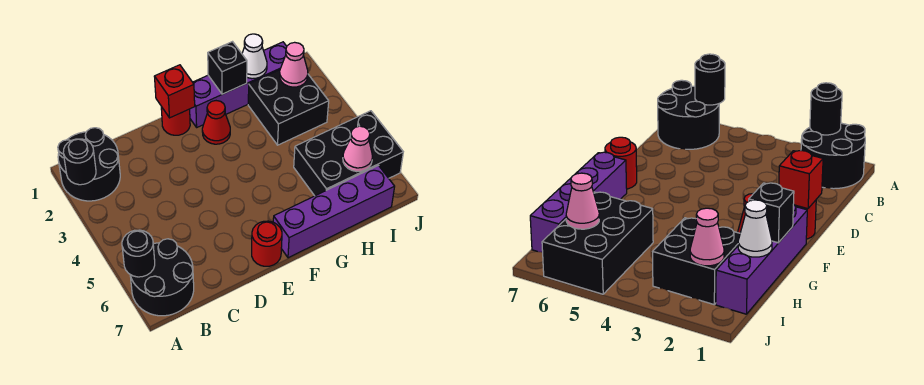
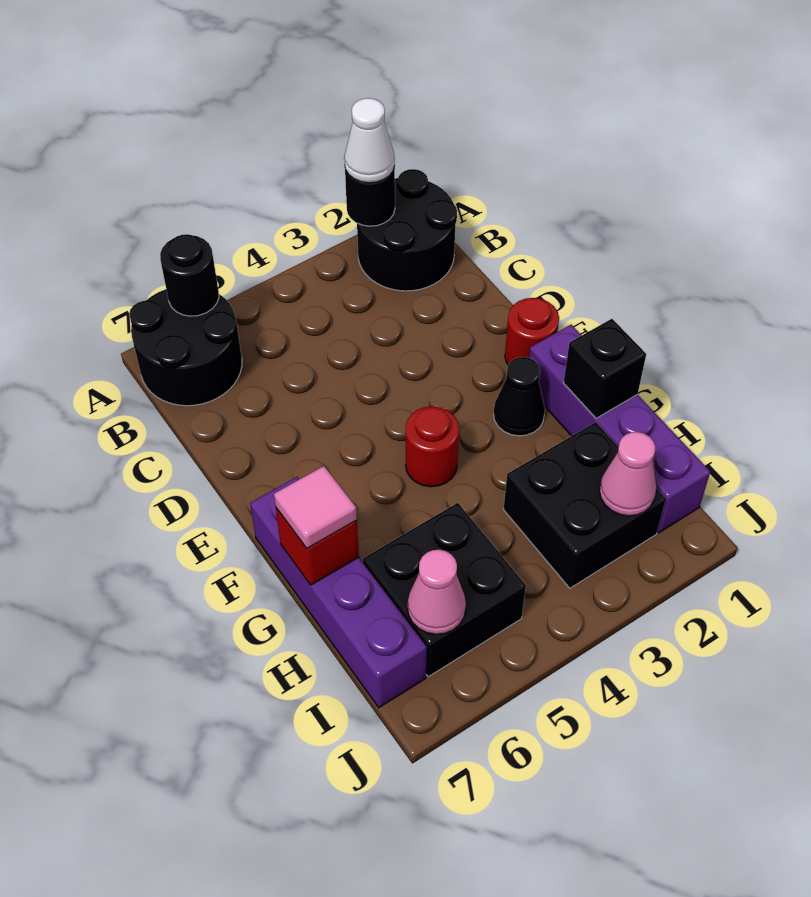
red brick E1 level 2 -> red brick G7 level 2
red round brick E7 level 1 -> red round brick F4 level 1
red cone F2 level 1 -> black cone F2 level 1
none -> pink tile G7 level 3
white cone H1 level 2 -> white cone A2 level 3
black brick H5:J6 level 1 -> black brick H5:I6 level 1

